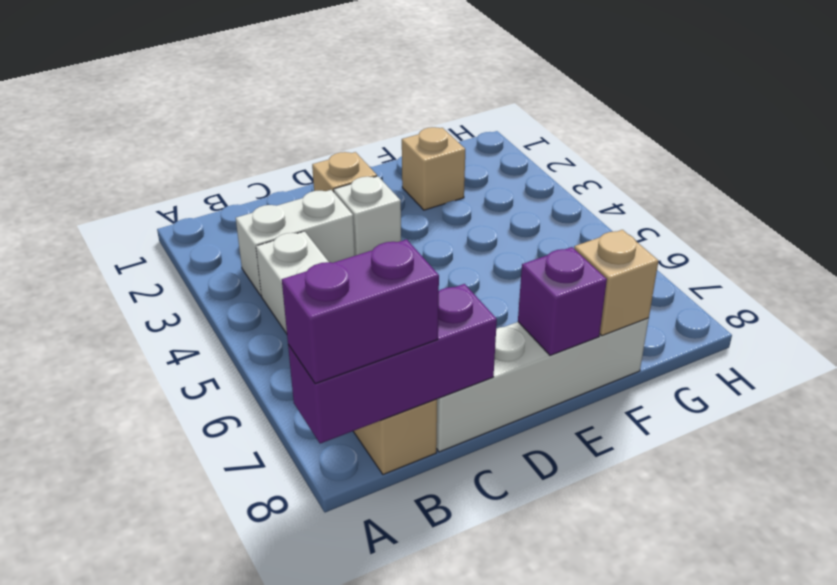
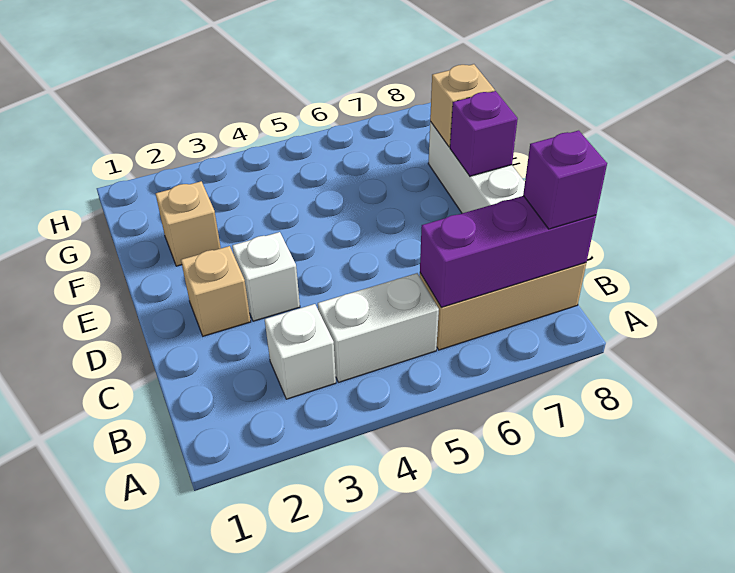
purple brick A8:C8 level 2 -> purple brick B6:B8 level 2
purple brick A8:B8 level 3 -> purple brick B8 level 3
white brick B3:C3 level 1 -> white brick B3 level 1

